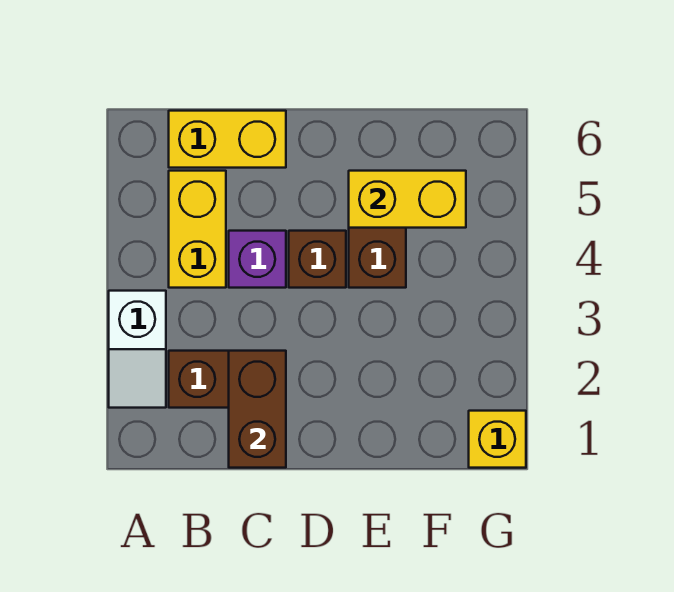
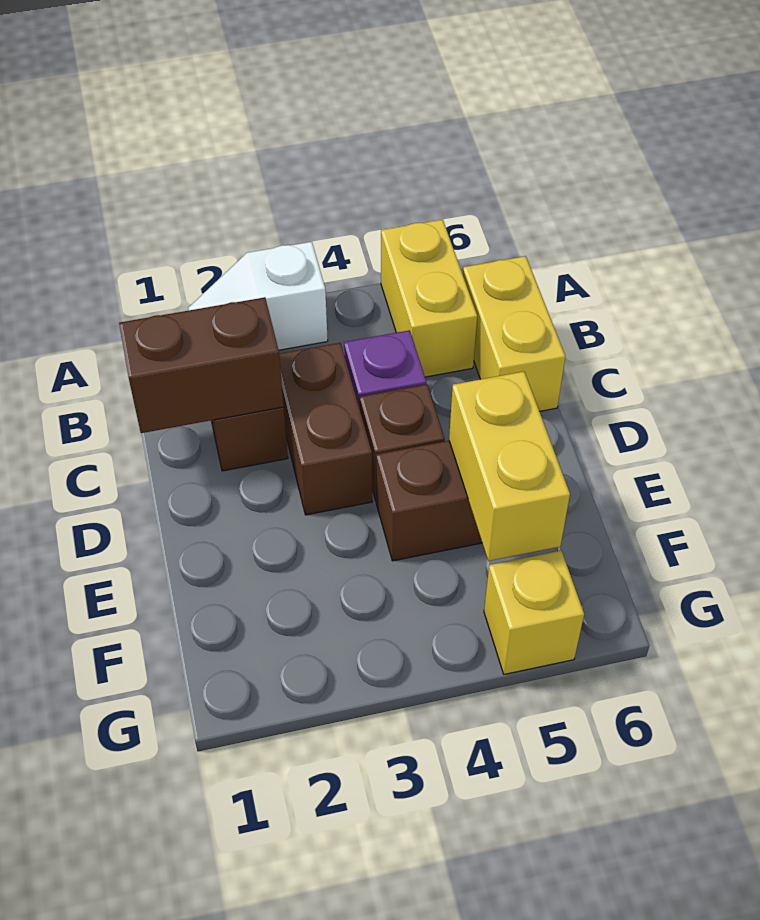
yellow brick B4:B5 level 1 -> yellow brick A5:B5 level 1
none -> brown brick C3:D3 level 1
yellow brick G1 level 1 -> yellow brick G5 level 1

